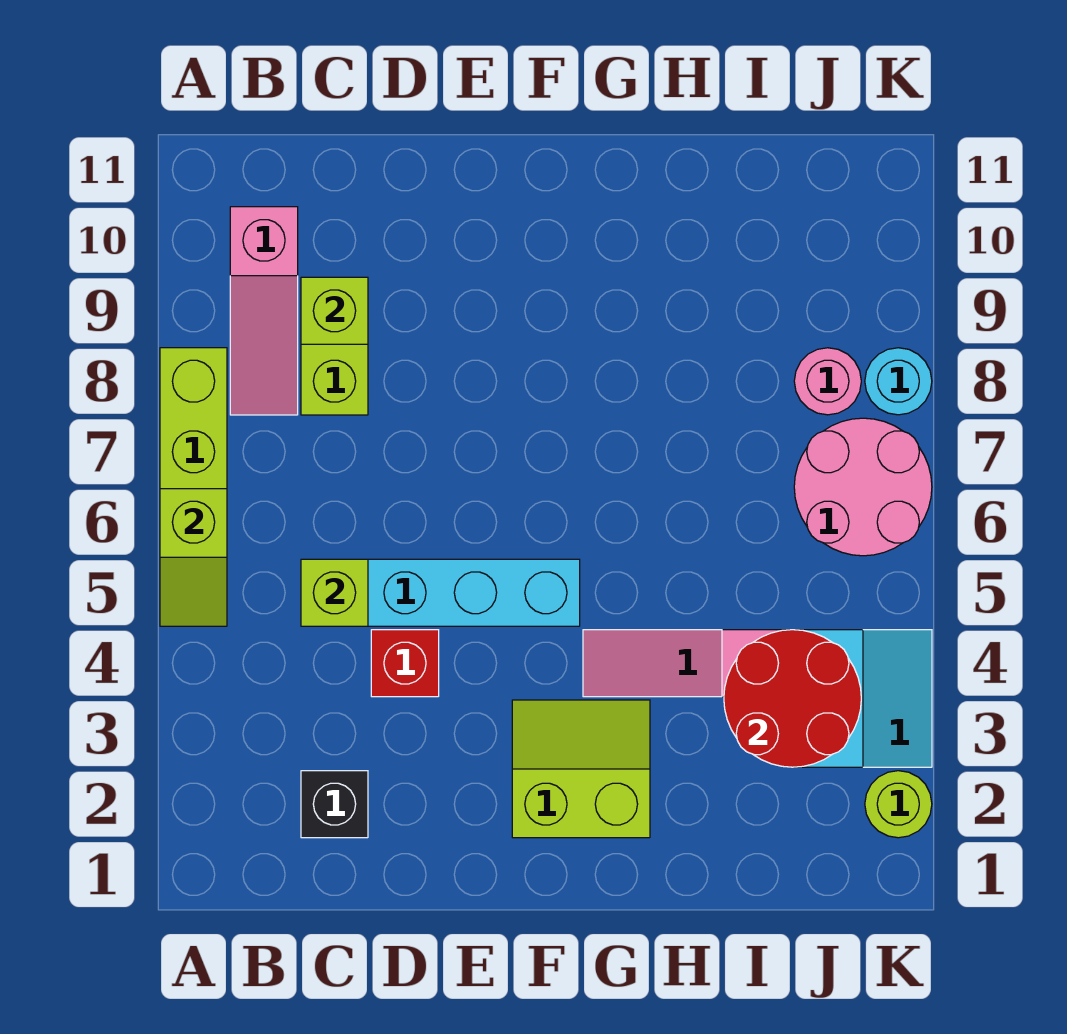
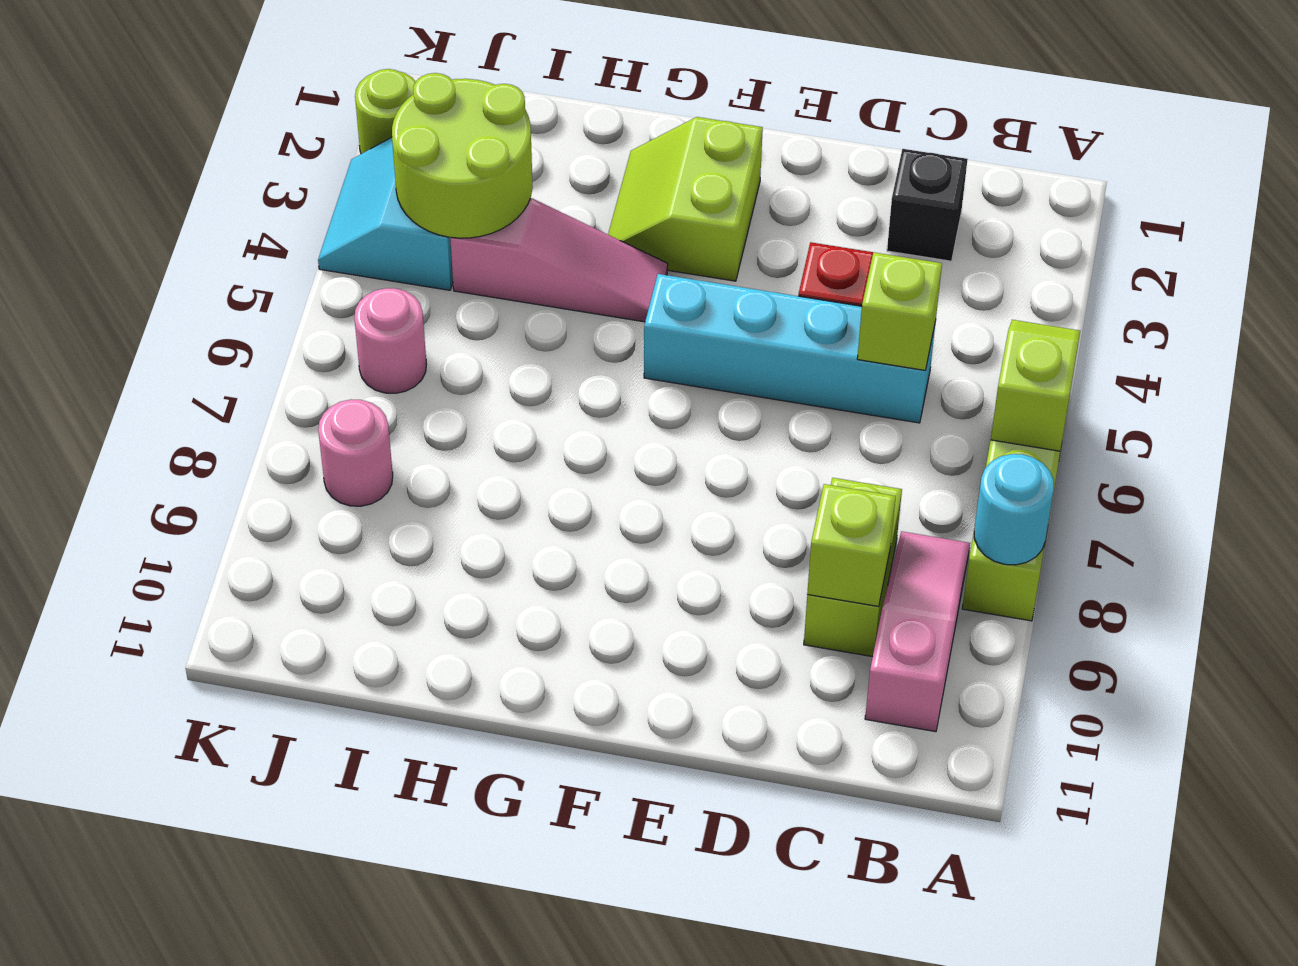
lime slope F2:G3 level 1 top 2 -> lime slope F2:G3 level 1 top F
red round brick I3:J4 level 2 -> lime round brick I3:J4 level 2
pink round brick J6:K7 level 1 -> pink round brick J6 level 1
cyan round brick K8 level 1 -> cyan round brick A8 level 2

